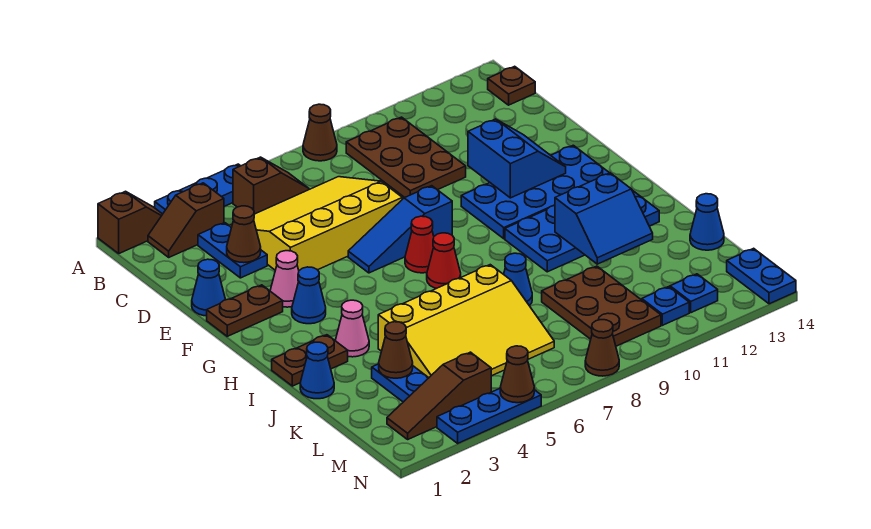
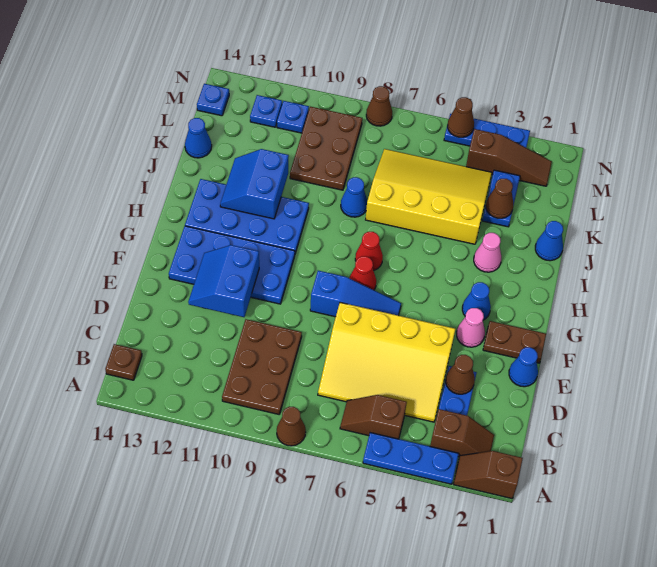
brown plate I1:I2 level 1 -> none
blue slope I11:J12 level 2 top I -> blue slope I11:J12 level 2 top 11
blue plate M14:N14 level 1 -> blue plate M14 level 1

